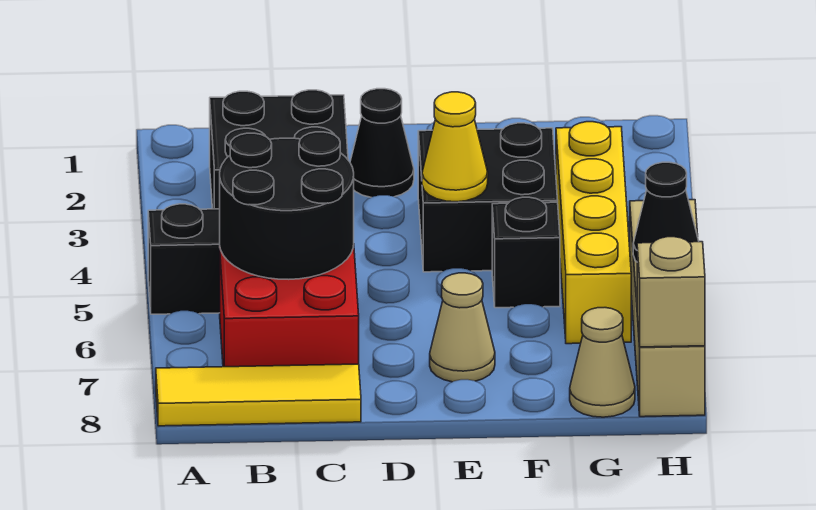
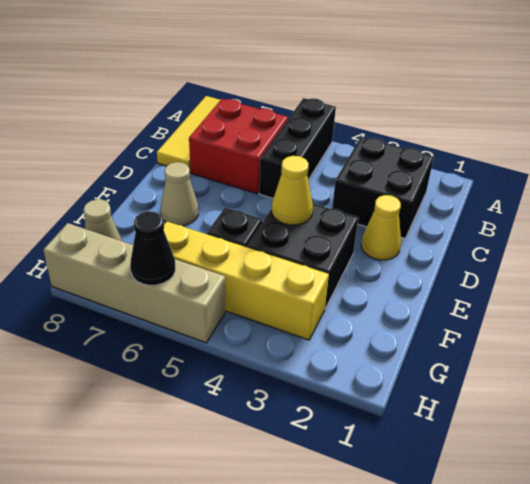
black round brick B5:C6 level 2 -> none
black cone D2 level 1 -> yellow cone D2 level 1
tan brick H8 level 2 -> none

